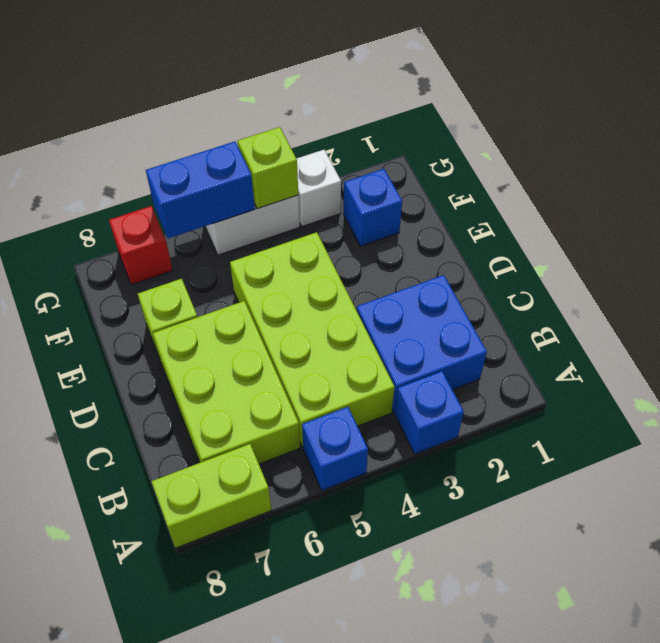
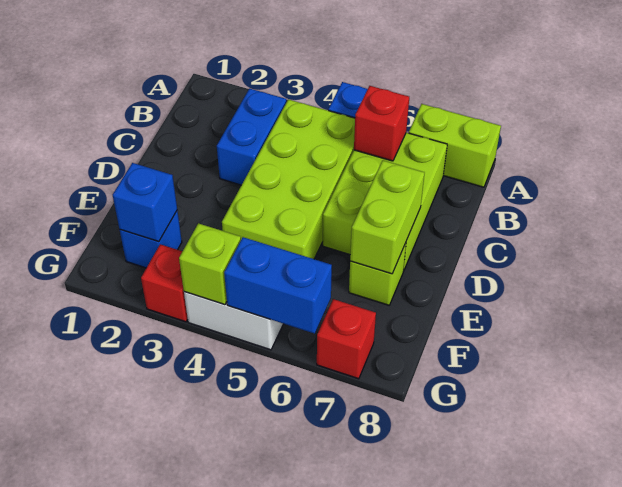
blue brick A3 level 1 -> blue brick F2 level 2
blue brick B2:C3 level 1 -> blue brick B3:C3 level 1
none -> red brick B6 level 2
none -> lime brick D7:E7 level 2
white brick G3 level 1 -> red brick G3 level 1

